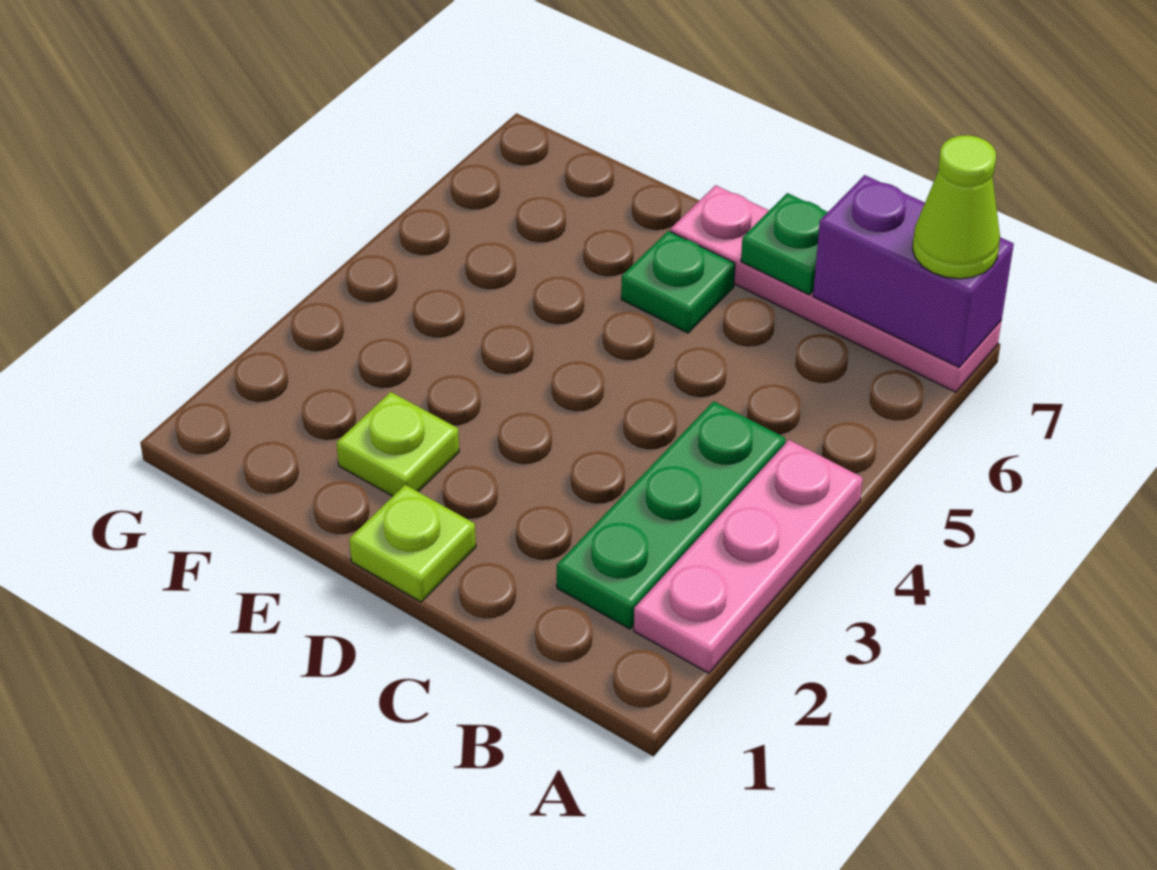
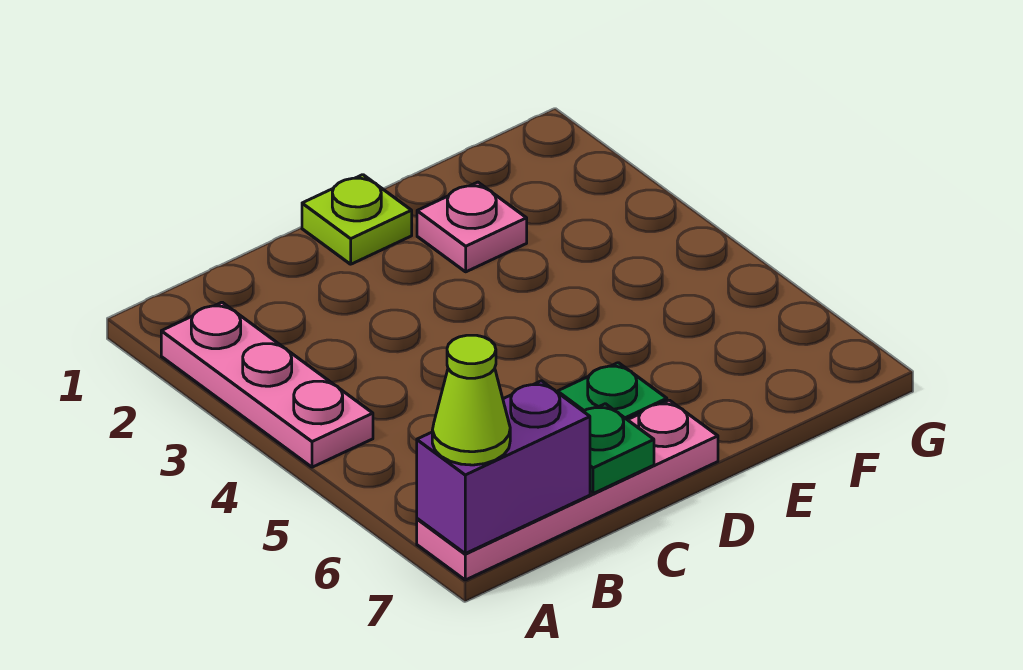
green plate B2:B4 level 1 -> none
lime plate E2 level 1 -> pink plate E2 level 1

